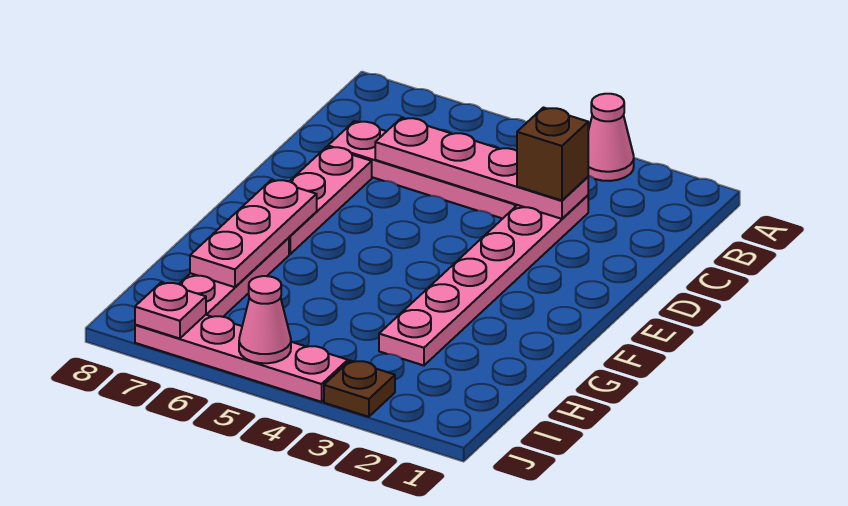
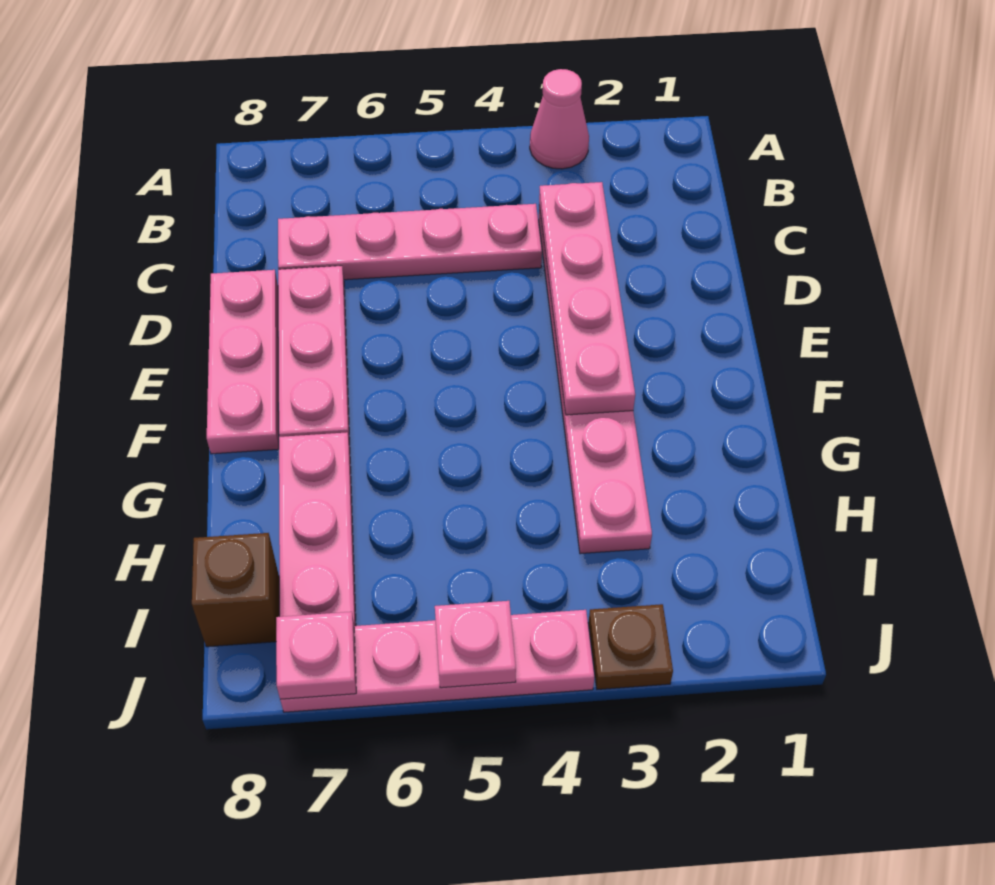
pink plate C3:C6 level 2 -> pink plate C3:F3 level 2
brown brick C3 level 3 -> brown brick I8 level 1
pink plate F7:H7 level 2 -> pink plate D8:F8 level 1
pink cone J5 level 2 -> pink plate J5 level 2

